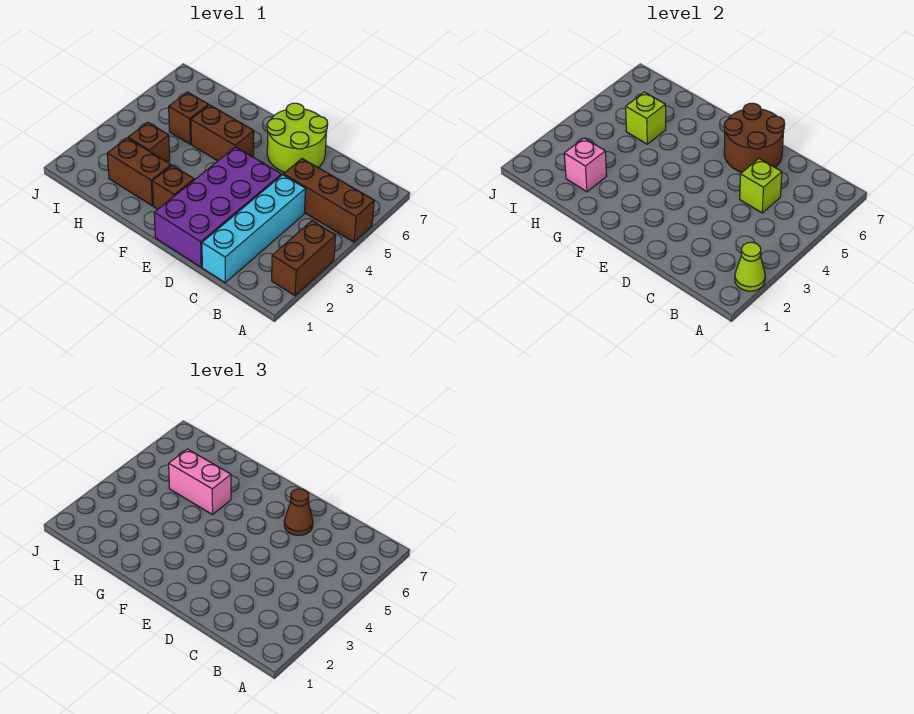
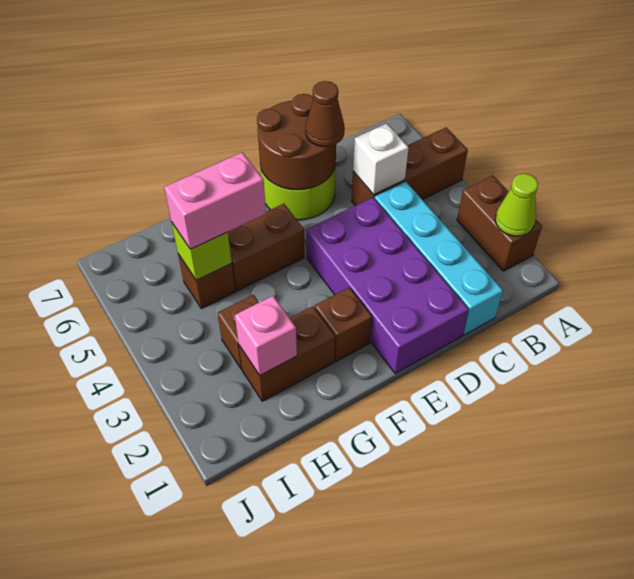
lime brick C5 level 2 -> white brick C5 level 2

